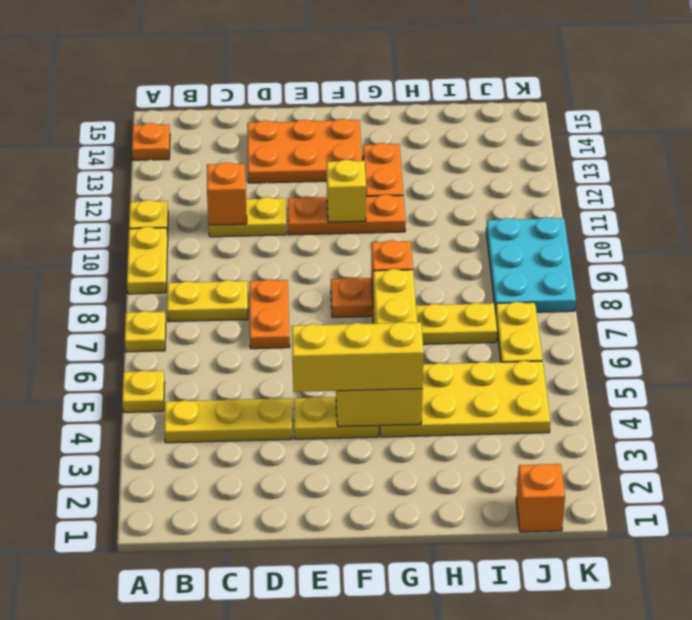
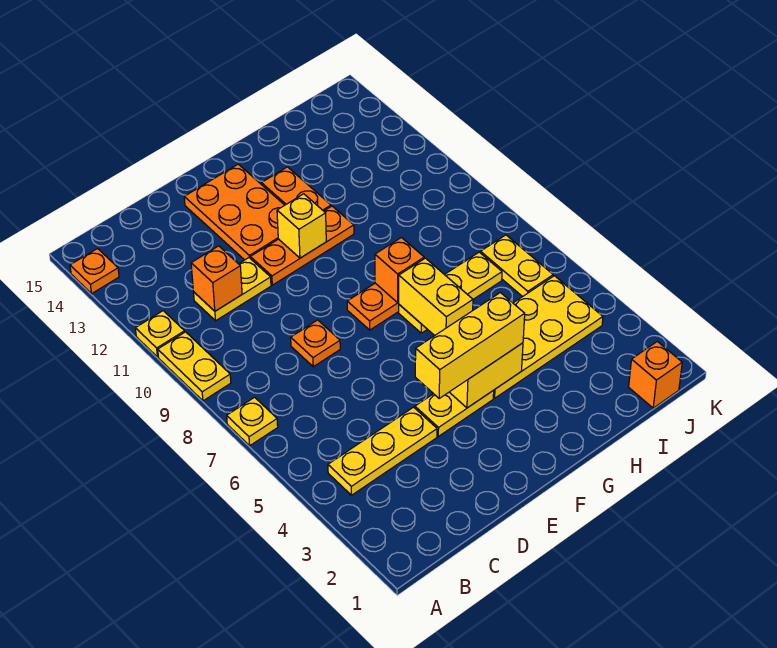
yellow plate A5 level 1 -> none
yellow plate B8:C8 level 1 -> none
orange plate D7:D8 level 1 -> orange plate D8 level 1
orange plate D13:F14 level 1 -> orange plate E12:F14 level 1
cyan plate J8:K10 level 1 -> none

